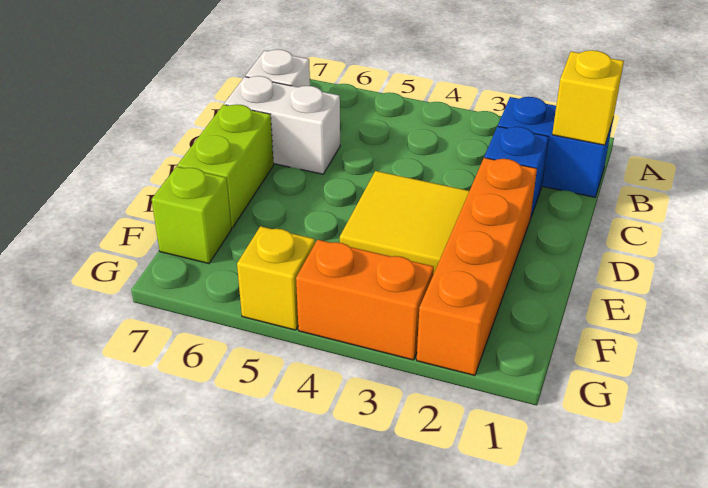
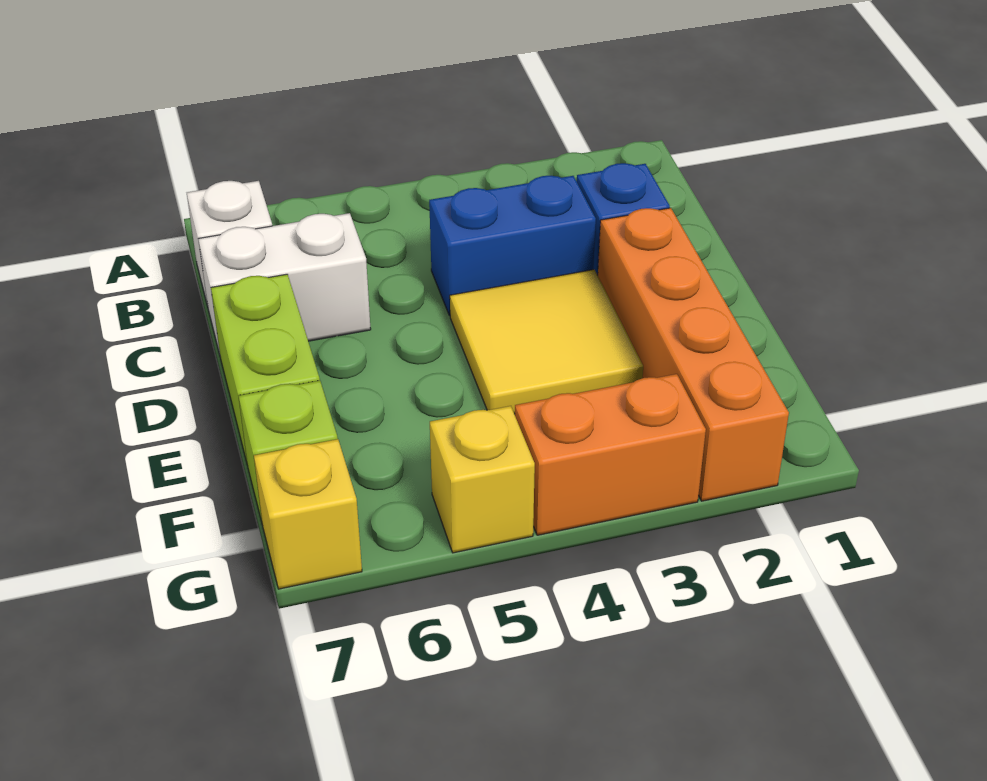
blue brick B1:B2 level 1 -> blue brick C3:C4 level 1
yellow brick B1 level 2 -> yellow brick G7 level 1

